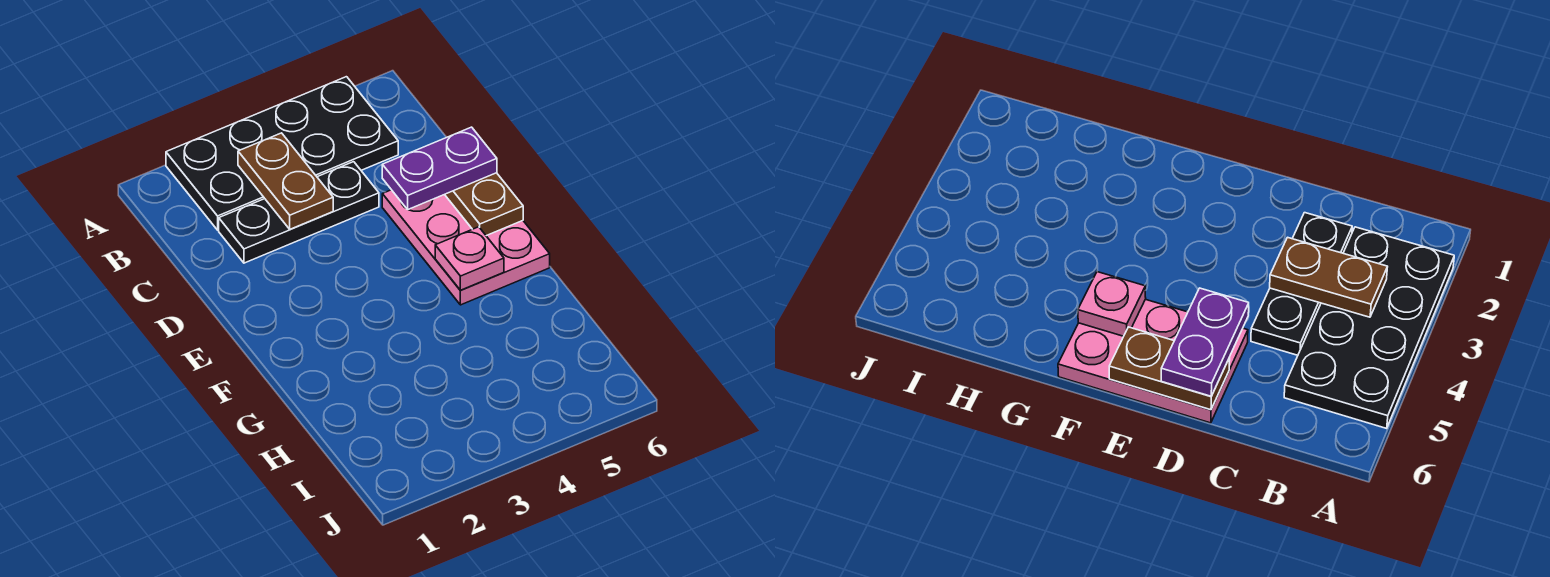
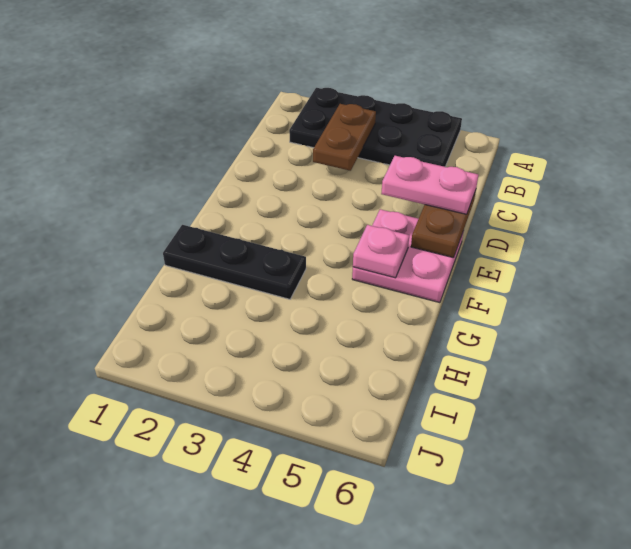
black plate C2:C4 level 1 -> black plate G1:G3 level 1
pink plate D5:F6 level 1 -> pink plate E5:F6 level 1
purple plate D5:D6 level 3 -> pink plate D5:D6 level 3

